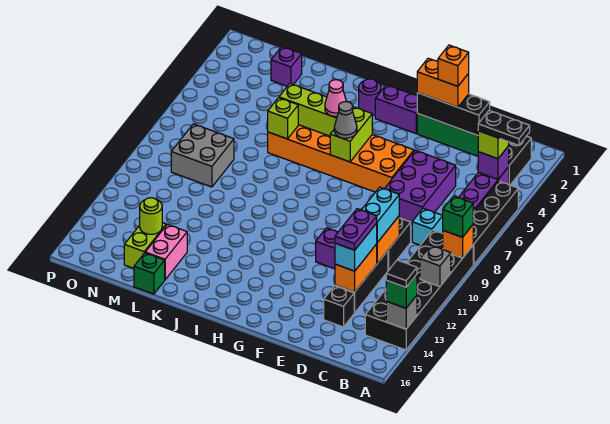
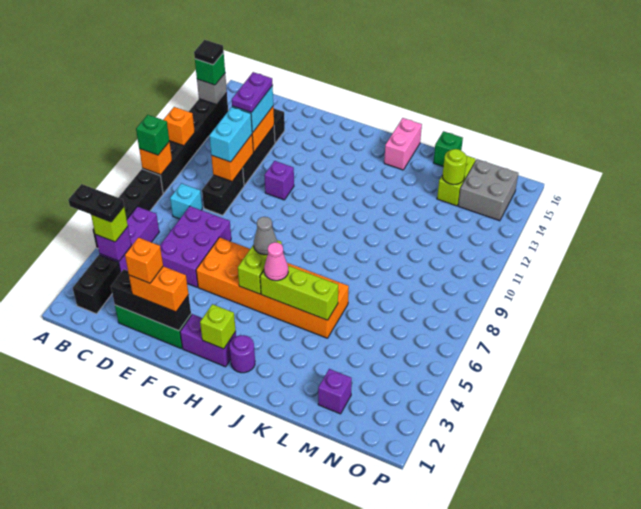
black brick A9:B14 level 1 -> black brick A9:A14 level 1
grey brick A11 level 2 -> orange brick A11 level 2
lime brick K6 level 2 -> lime brick H2 level 2
pink brick L14:L15 level 1 -> pink brick J15:J16 level 1
grey brick M8:N9 level 1 -> grey brick N14:O15 level 1

